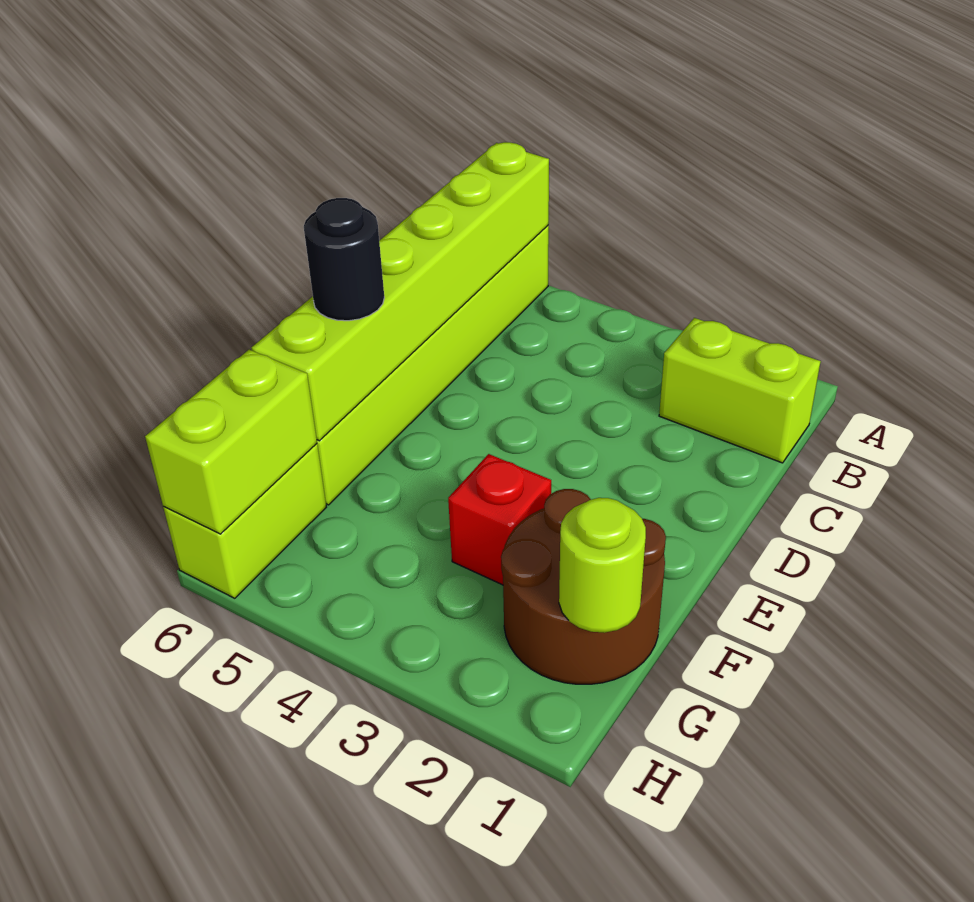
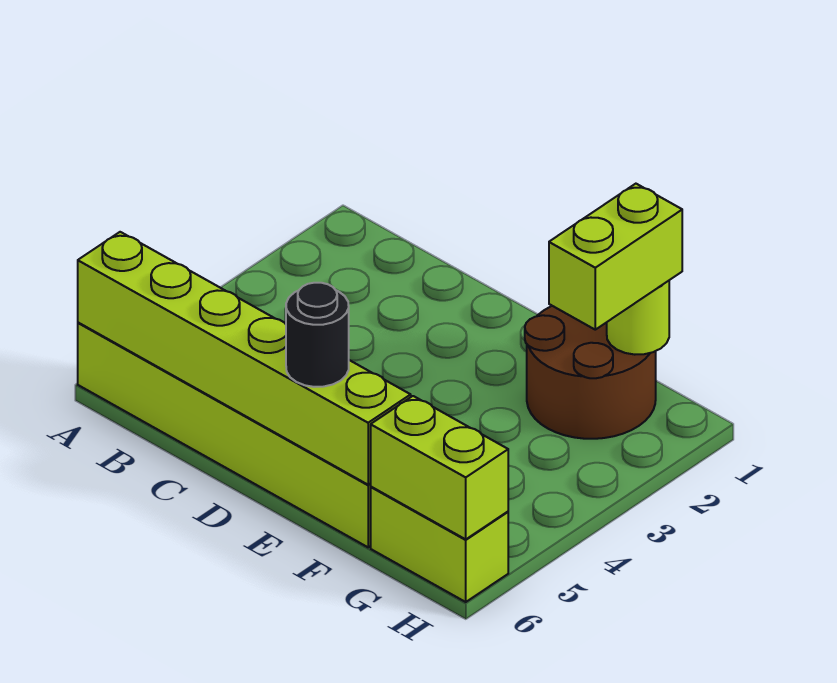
lime brick B1:B2 level 1 -> lime brick G1:G2 level 3
red brick F3 level 1 -> none

